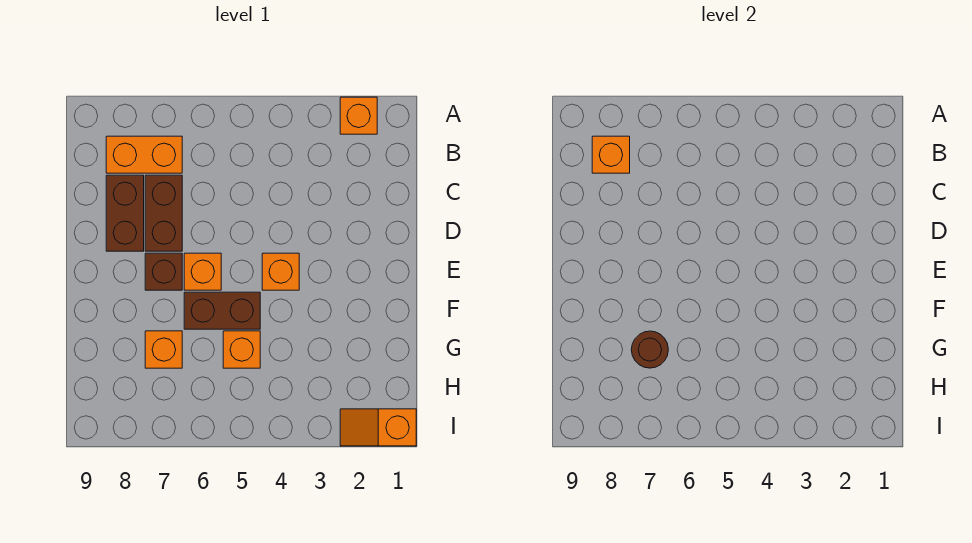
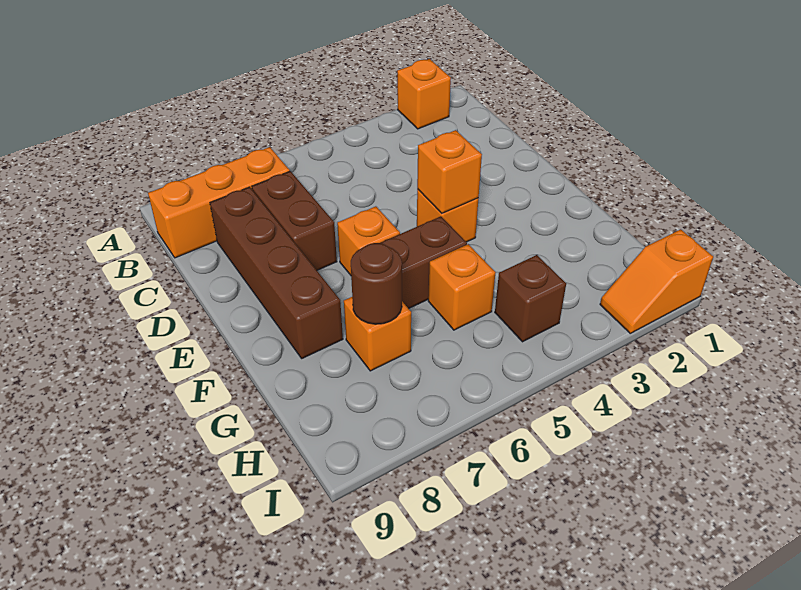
orange brick B7:B8 level 1 -> orange brick B7:B9 level 1
orange brick B8 level 2 -> orange brick E4 level 2
brown brick C8:D8 level 1 -> brown brick C8:F8 level 1
brown brick E7 level 1 -> brown brick H4 level 1

